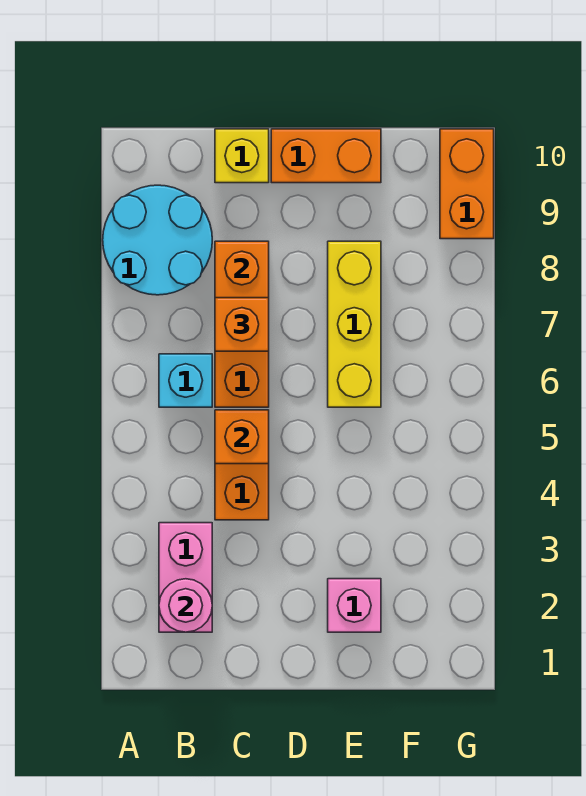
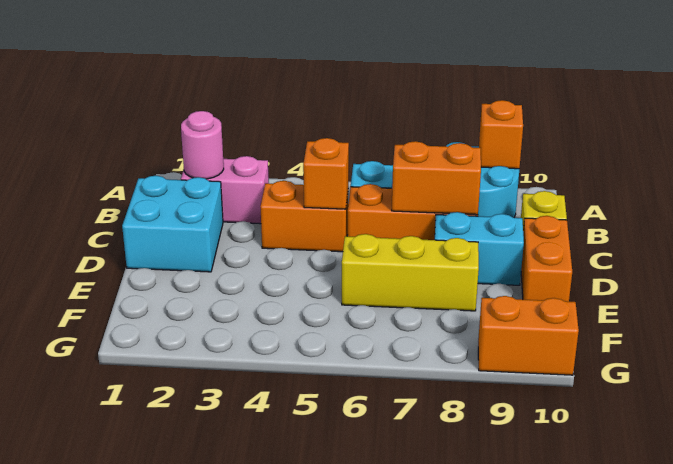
none -> cyan brick C1:D2 level 1
orange brick C7 level 3 -> orange brick A9 level 2
none -> cyan brick D8:D9 level 1
pink brick E2 level 1 -> none

